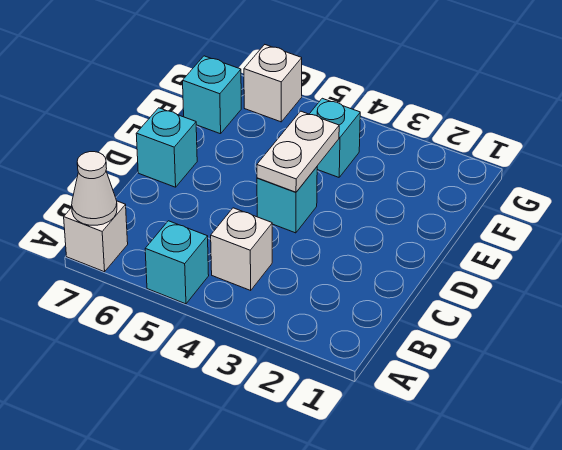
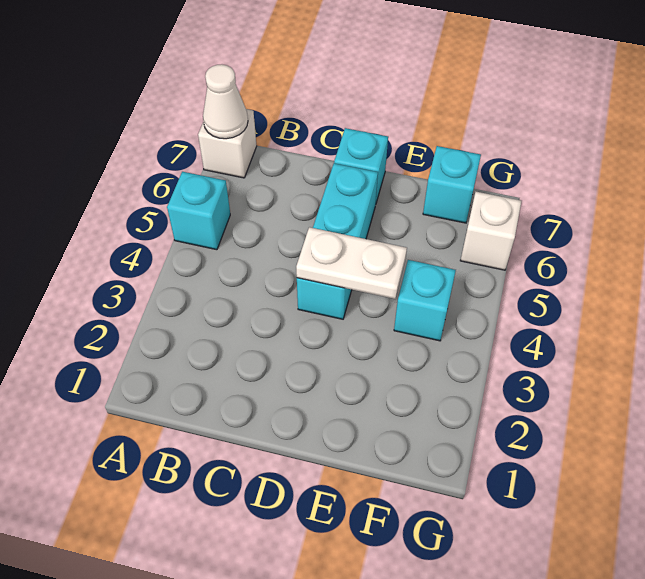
white brick B4 level 1 -> none
cyan brick D4 level 1 -> cyan brick D4:D6 level 1

